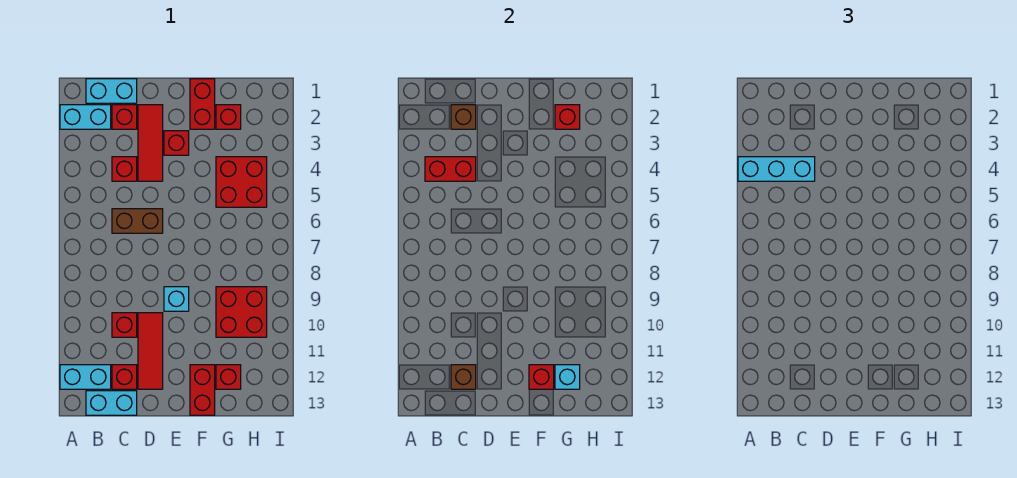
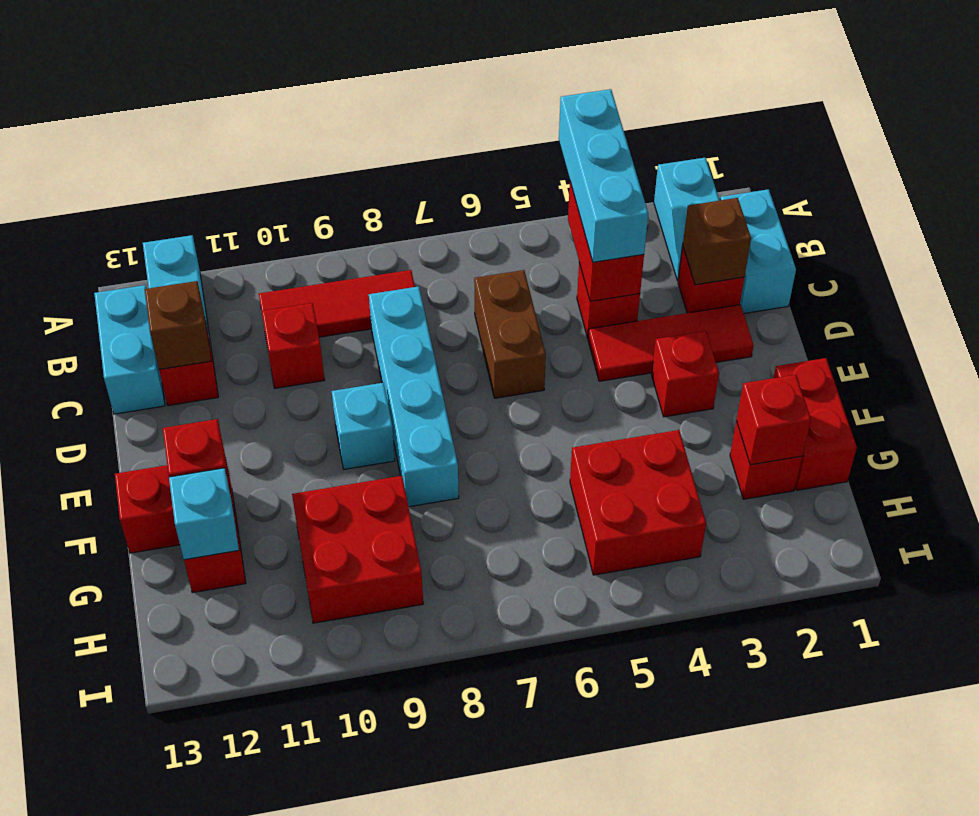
none -> cyan brick C8:F8 level 1
red tile D10:D12 level 1 -> red tile B8:B10 level 1
red brick F1:F2 level 1 -> red brick F1:G1 level 1

